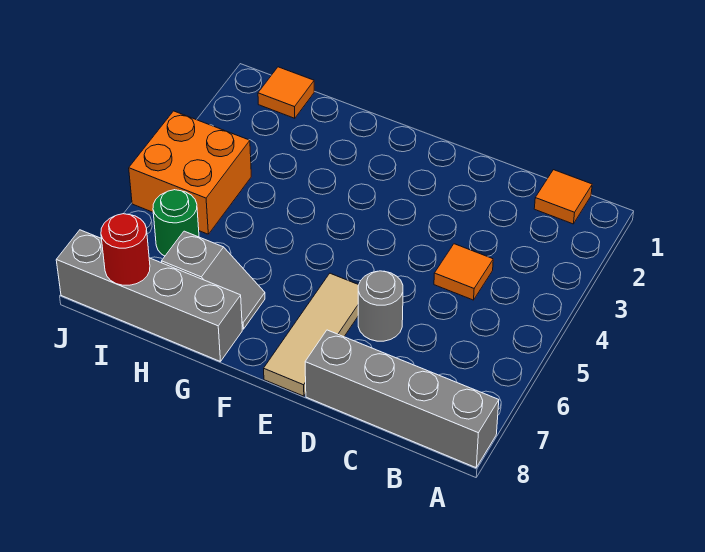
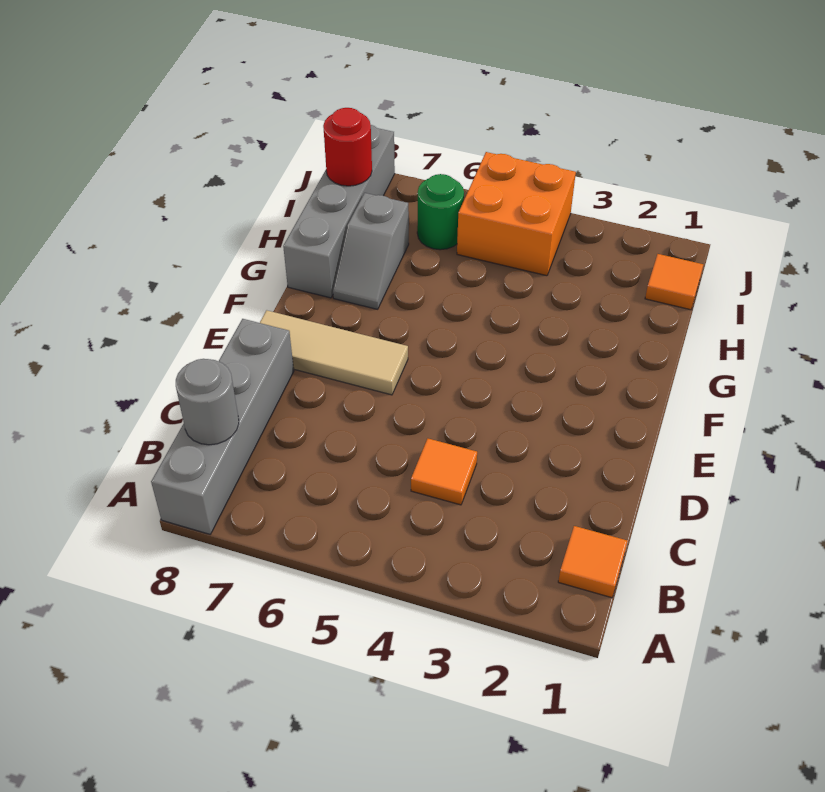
grey round brick D6 level 1 -> grey round brick B8 level 2

